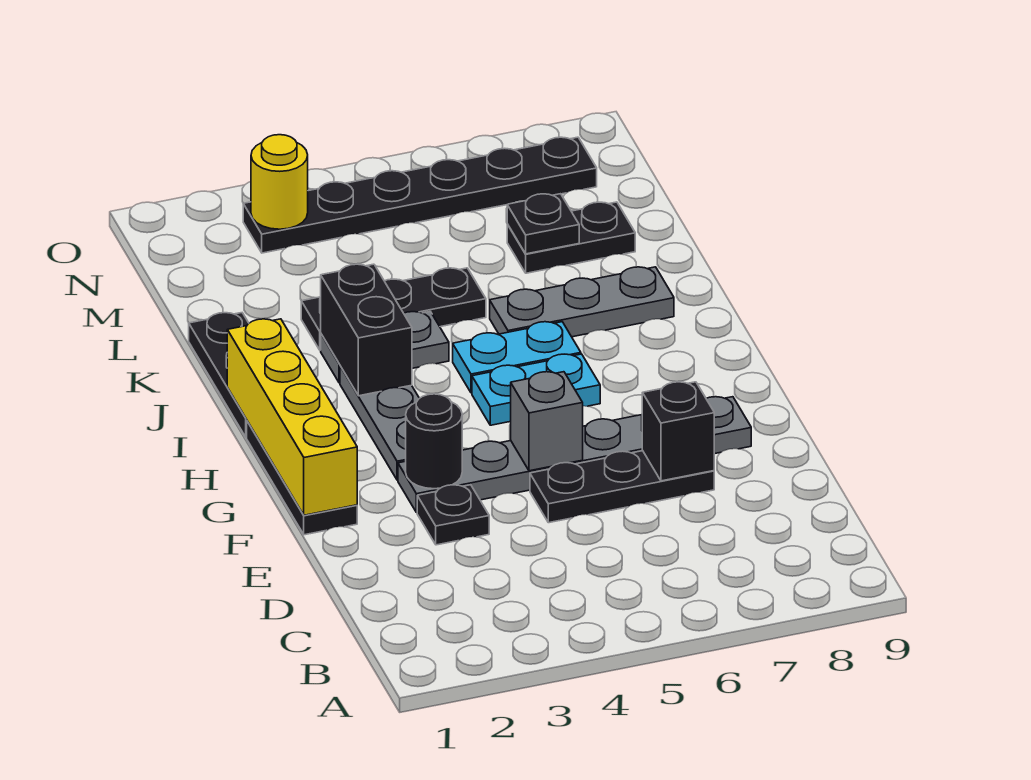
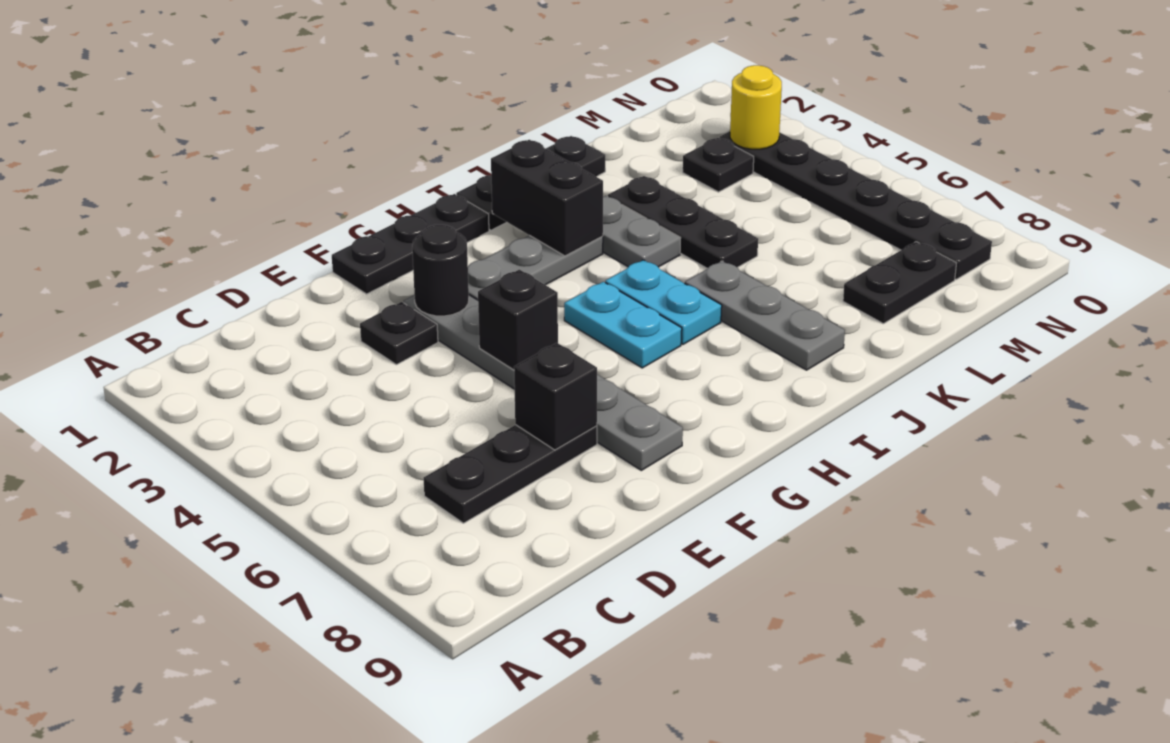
black plate E5:E7 level 1 -> black plate C7:E7 level 1
yellow brick F1:I1 level 2 -> none
grey brick F5 level 2 -> black brick F5 level 2
black brick I3:J3 level 2 -> black brick I2:I3 level 2
black plate L7:L8 level 1 -> black plate L8:M8 level 1
black plate L7 level 2 -> black plate M3 level 1

